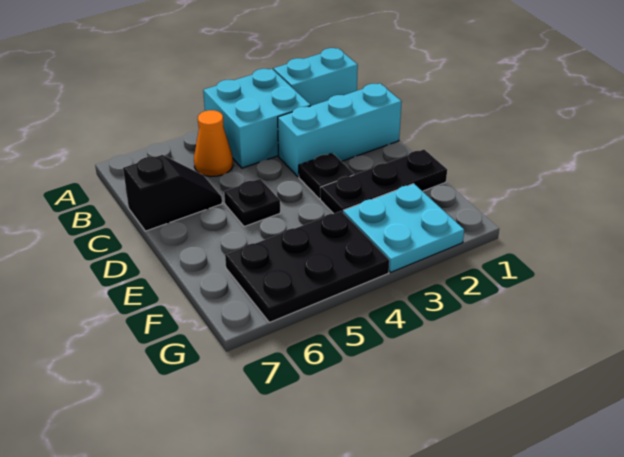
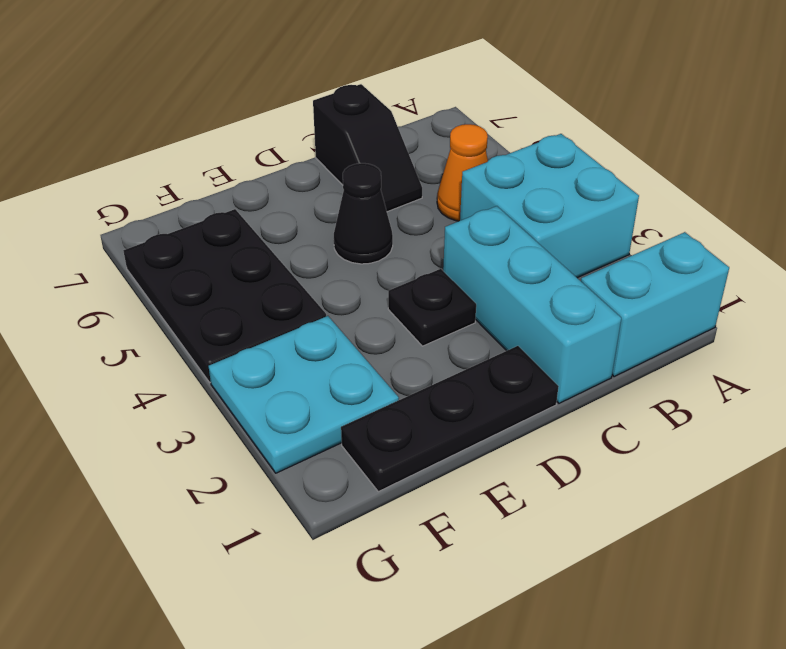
cyan brick A1:A2 level 1 -> cyan brick A1:B1 level 1
black plate D5 level 1 -> black cone D5 level 1
black plate E1:E3 level 1 -> black plate D1:F1 level 1

